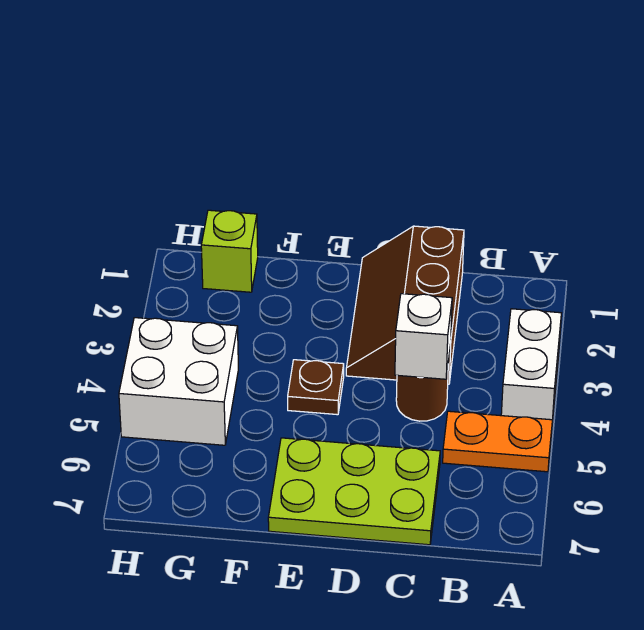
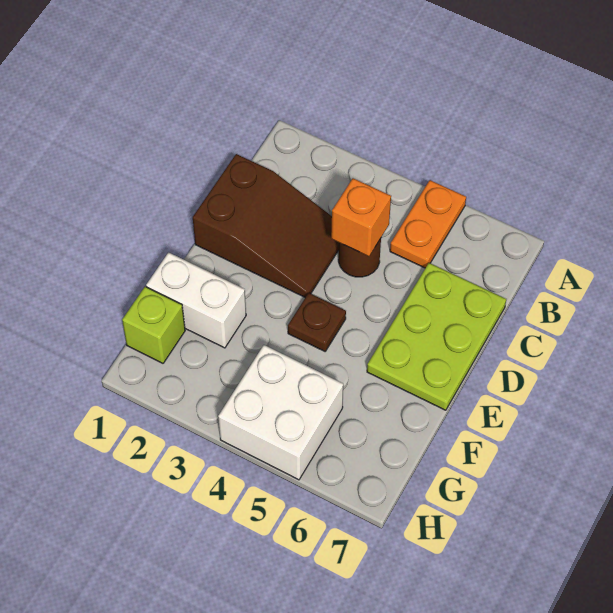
white brick A3:A4 level 1 -> white brick F1:F2 level 1
brown slope C1:D3 level 1 top C -> brown slope C1:D3 level 1 top 1
white brick C4 level 2 -> orange brick C4 level 2

